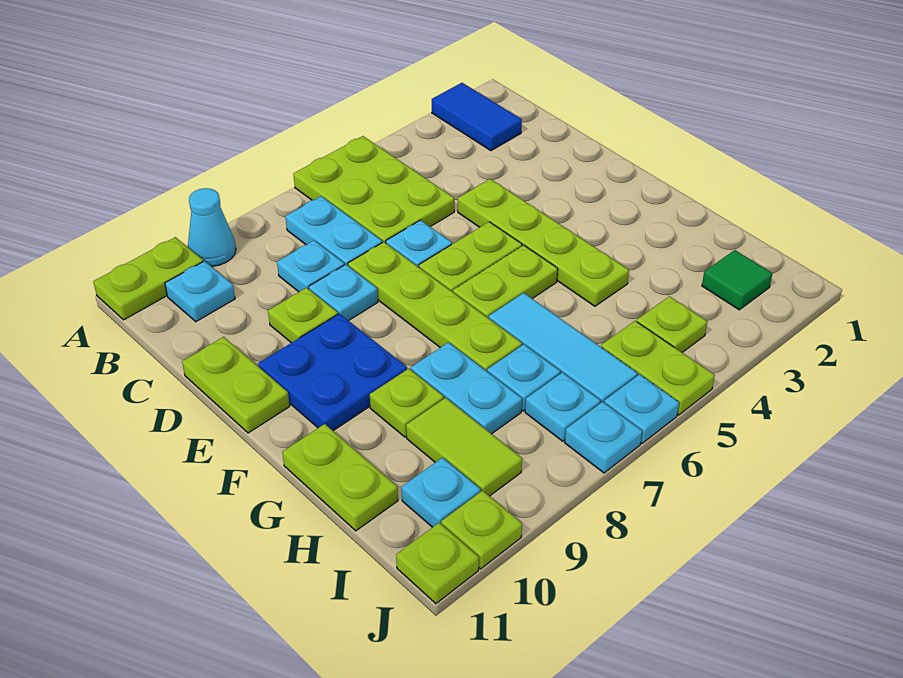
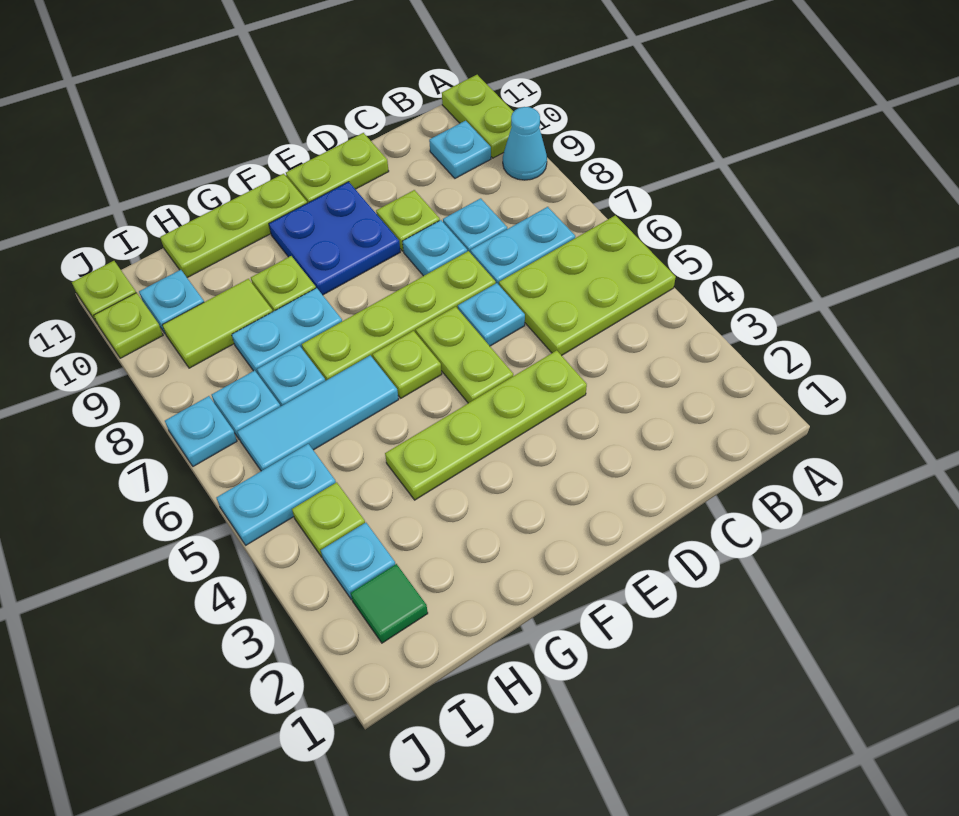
blue tile A2:B2 level 1 -> none
lime plate F5:F6 level 1 -> lime plate F6 level 1
lime plate G11:H11 level 1 -> lime plate F11:H11 level 1
lime plate I5:J5 level 1 -> cyan plate I5:J5 level 1
cyan plate J6 level 1 -> cyan plate I3 level 1

